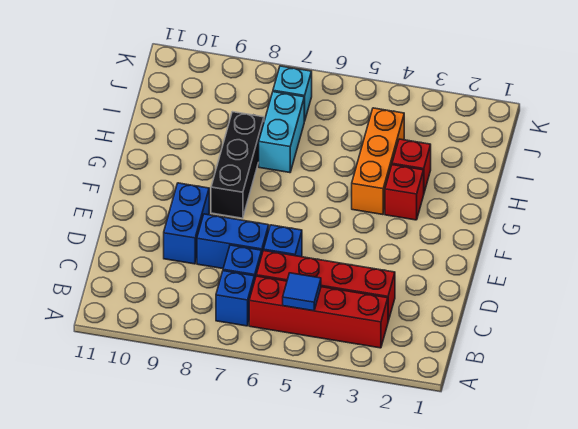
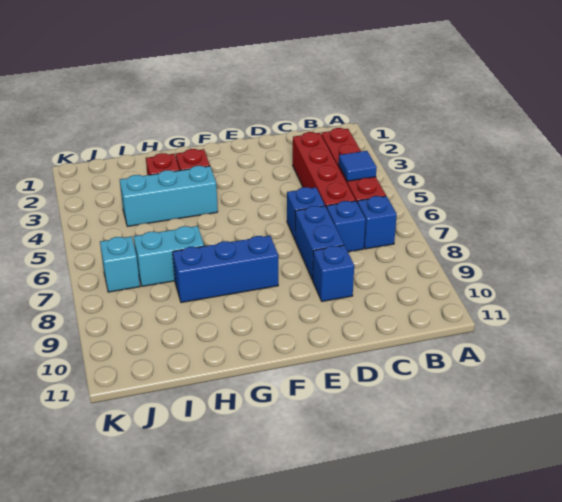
blue brick D9:E9 level 1 -> blue brick D9 level 1
black brick F8:H8 level 1 -> blue brick F8:H8 level 1
orange brick G4:I4 level 1 -> cyan brick G4:I4 level 1

